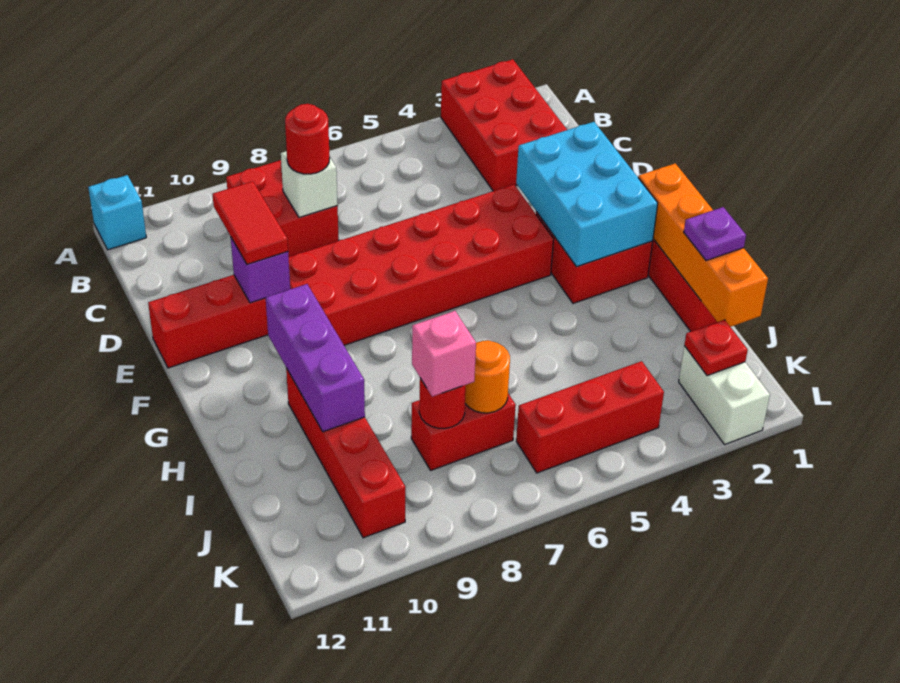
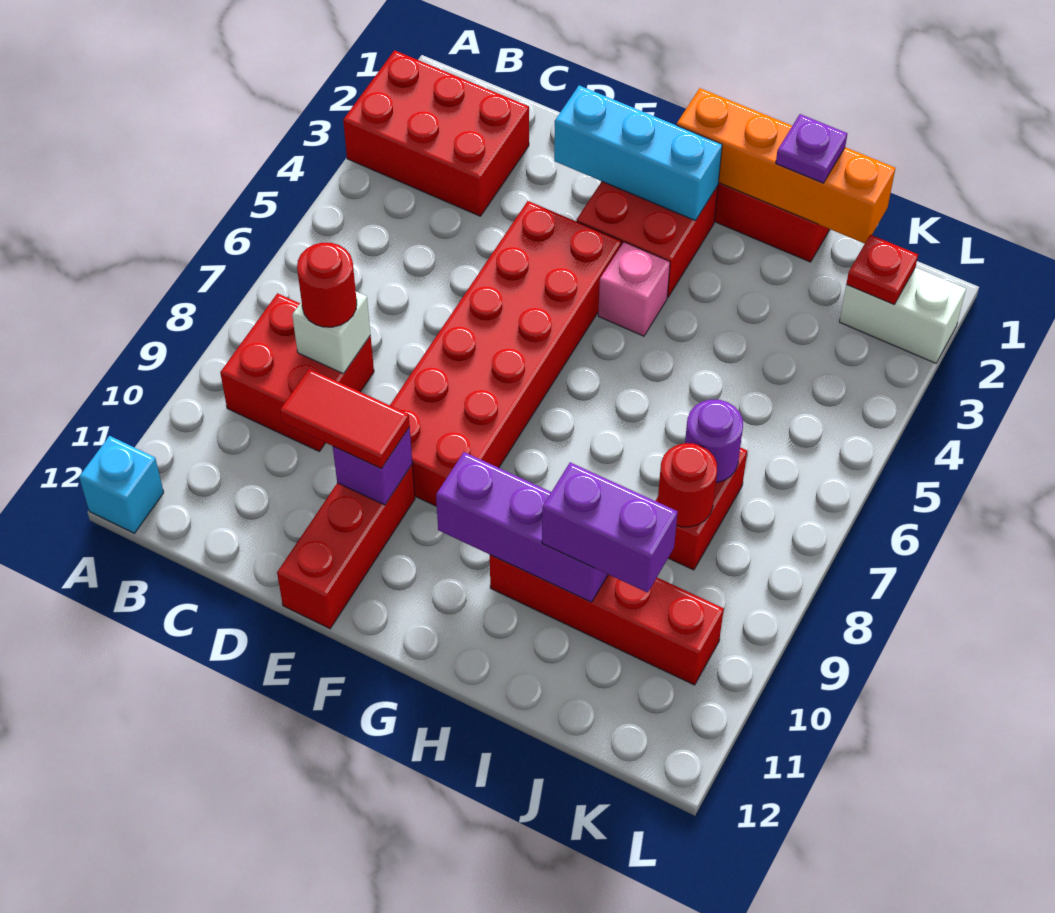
cyan brick E2:G3 level 2 -> cyan brick E2:G2 level 2
none -> purple brick I10:J10 level 3
orange round brick J7 level 2 -> purple round brick J7 level 2
pink brick J8 level 3 -> pink brick G4 level 1
red brick K4:K6 level 1 -> none

